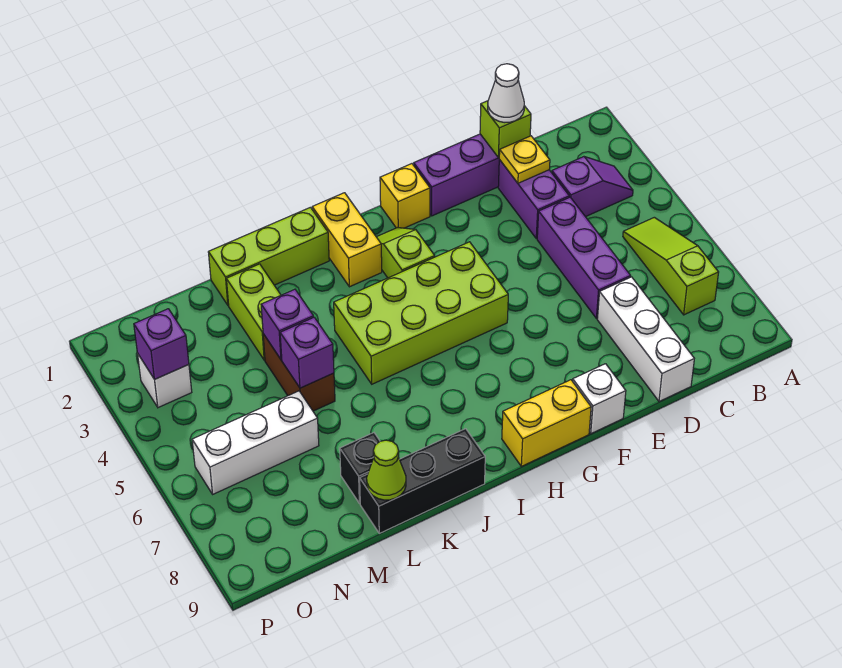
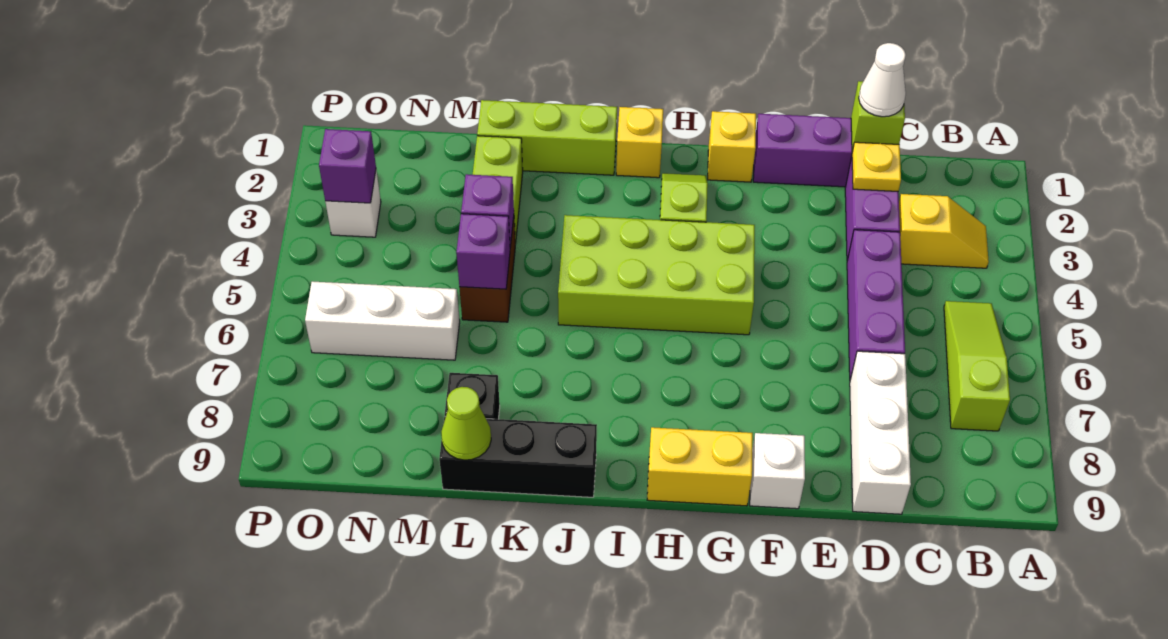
purple slope B3:C3 level 1 top C -> yellow slope B3:C3 level 1 top C
yellow brick I1:I2 level 1 -> yellow brick I1 level 1

